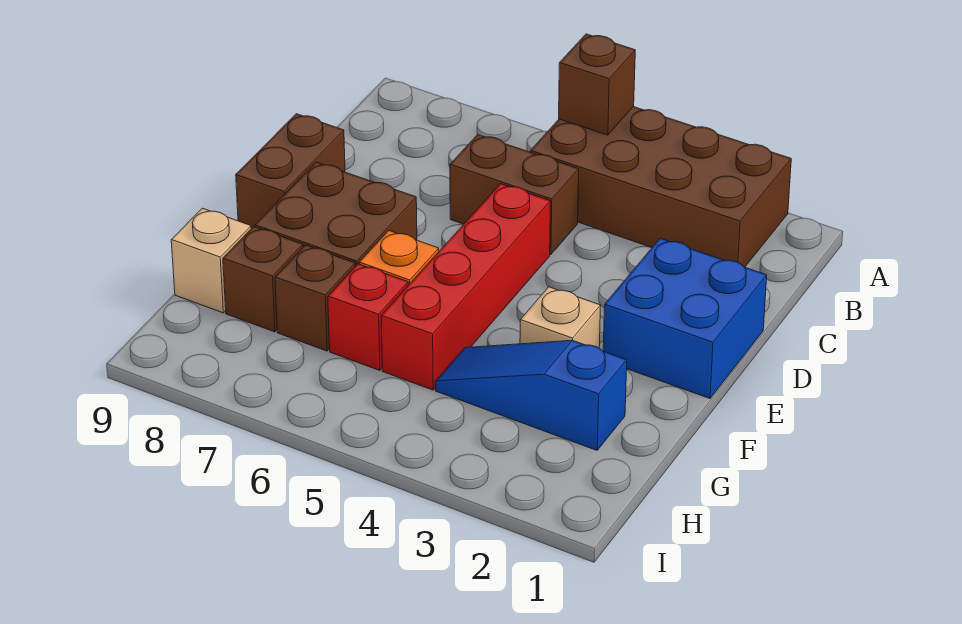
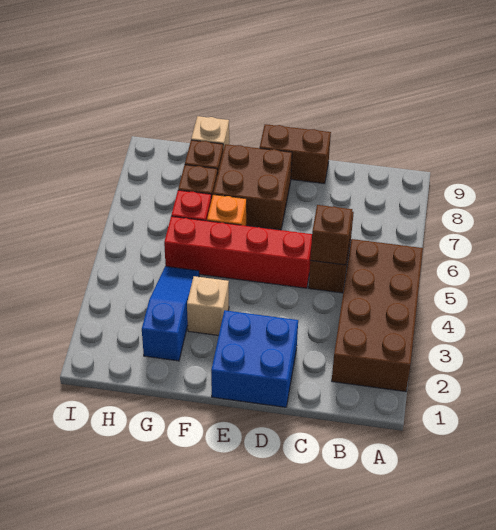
brown brick A5 level 2 -> brown brick C5 level 2

